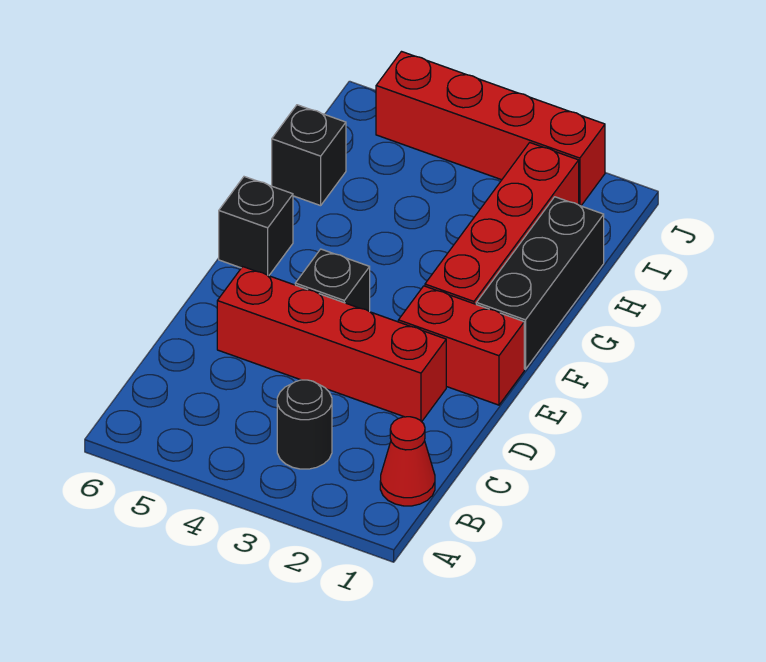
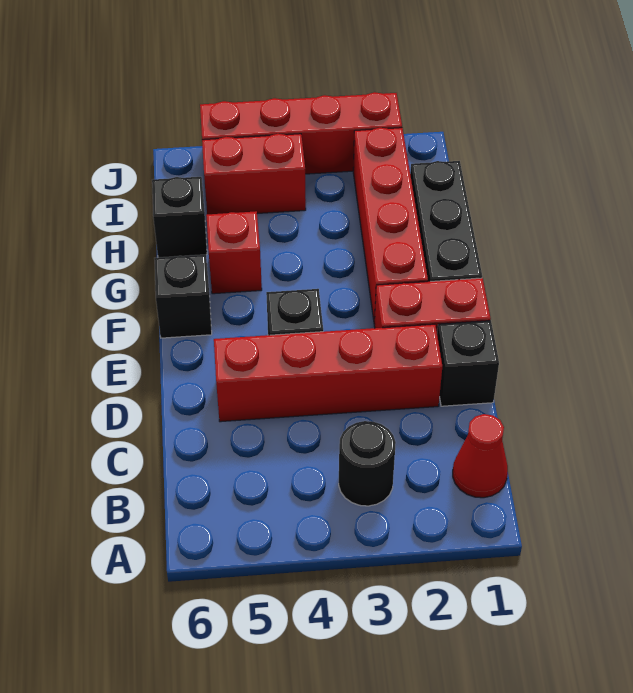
none -> black brick D1 level 1
none -> red brick G5 level 1
none -> red brick I4:I5 level 1

